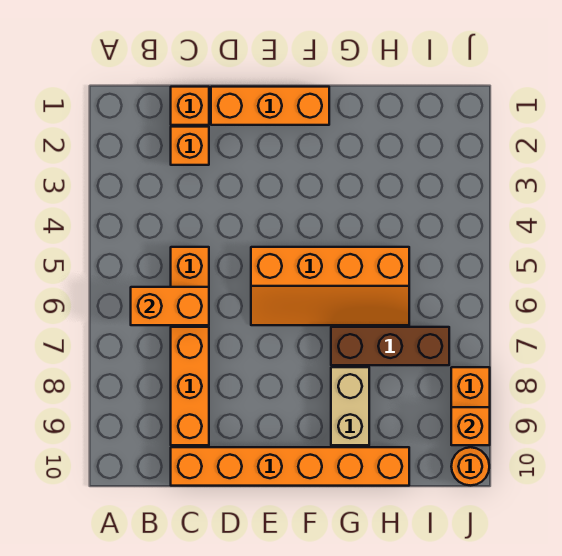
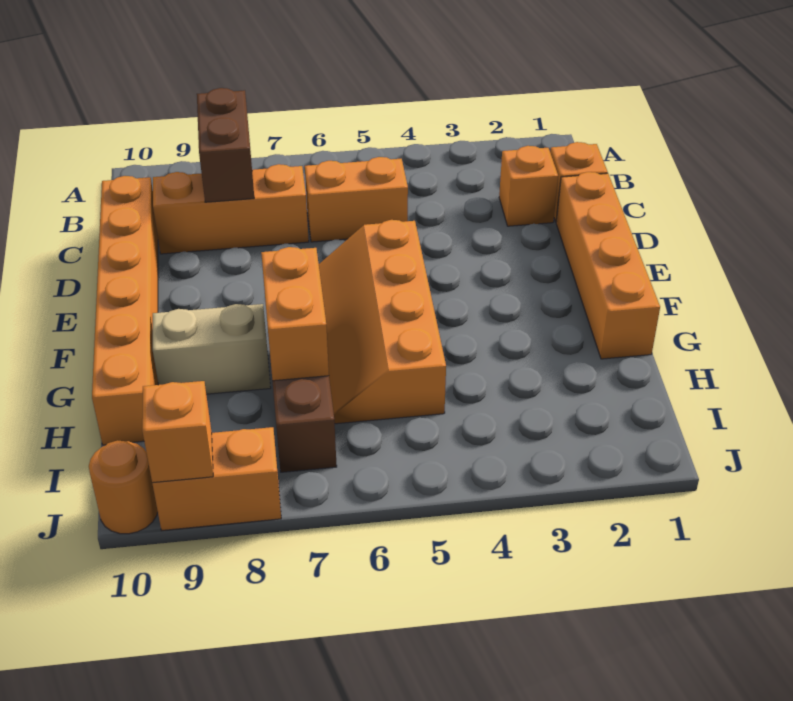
orange brick B6:C6 level 2 -> orange brick G7:H7 level 2
none -> brown brick B8:C8 level 2
orange brick D1:F1 level 1 -> orange brick D1:G1 level 1

